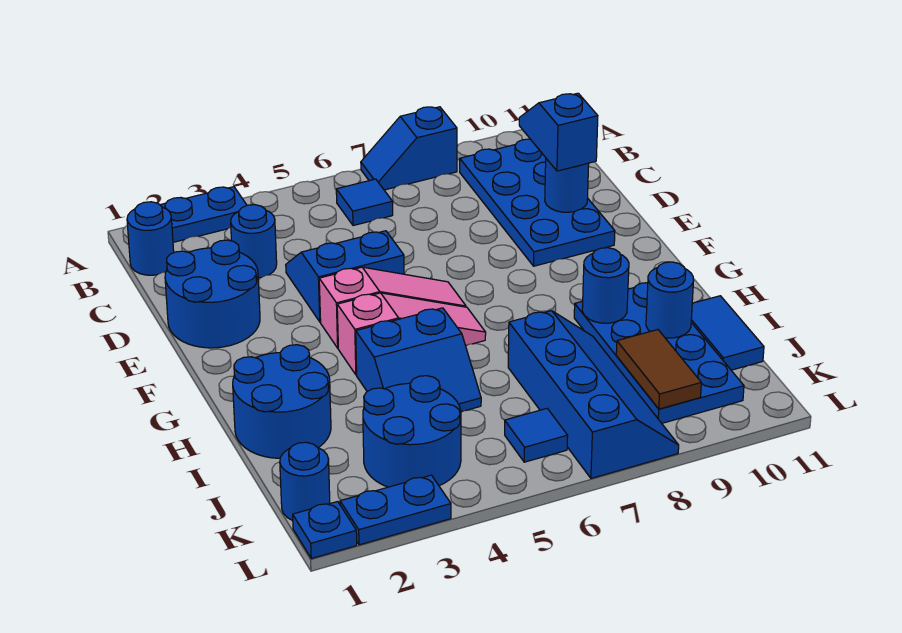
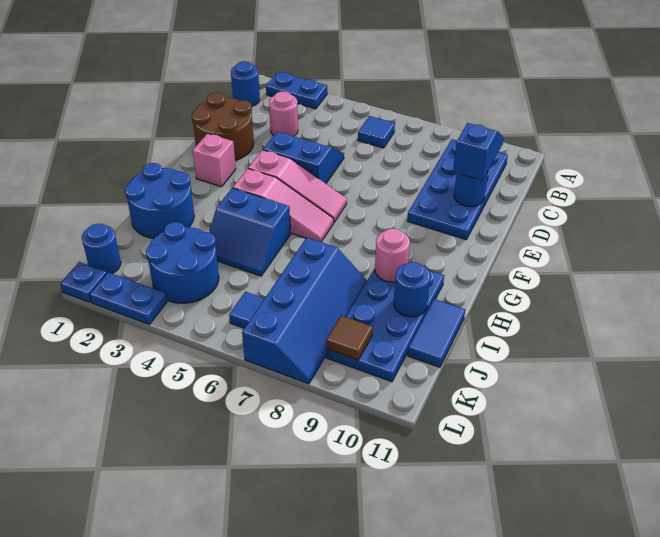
blue slope A7:A8 level 1 top 8 -> none
blue round brick C3 level 1 -> pink round brick C3 level 1
blue round brick D1:E2 level 1 -> brown round brick D1:E2 level 1
none -> pink brick F2 level 1
blue round brick H9 level 2 -> pink round brick H9 level 2
brown tile J9:K9 level 2 -> brown tile K9 level 2

